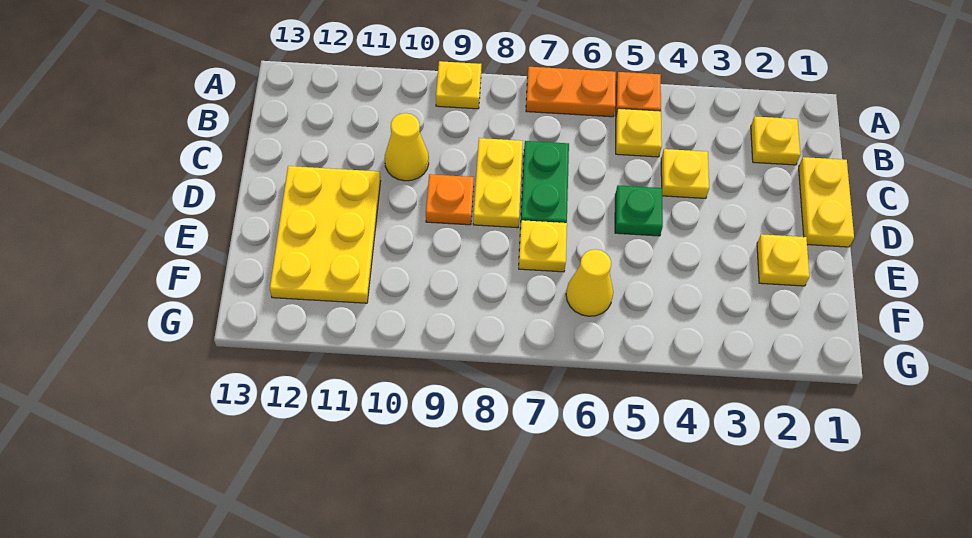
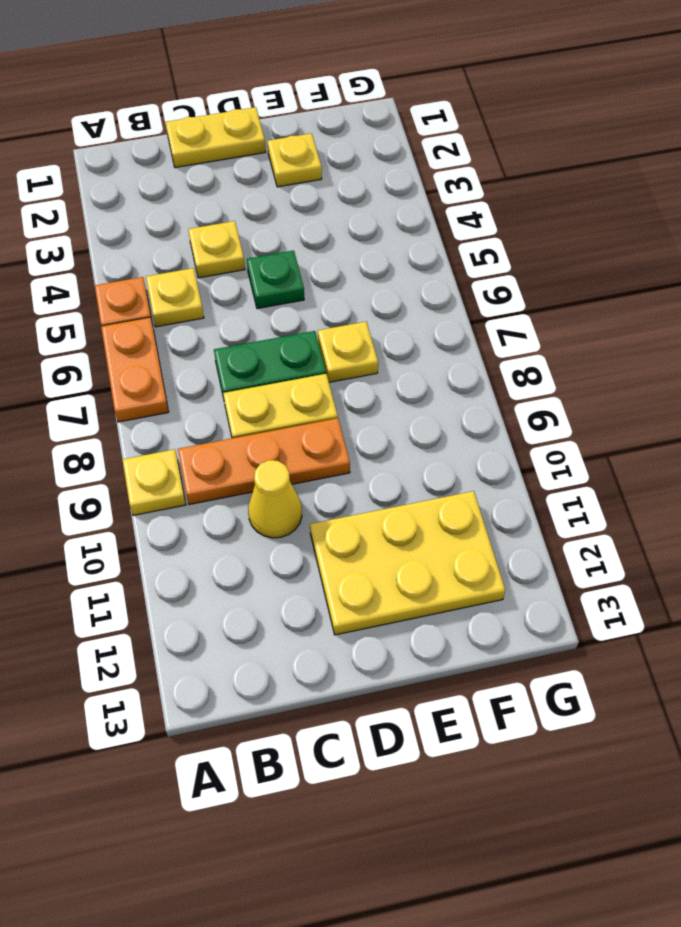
yellow plate B2 level 1 -> none
orange plate D9 level 1 -> orange plate B9:D9 level 1
yellow cone F6 level 1 -> none

